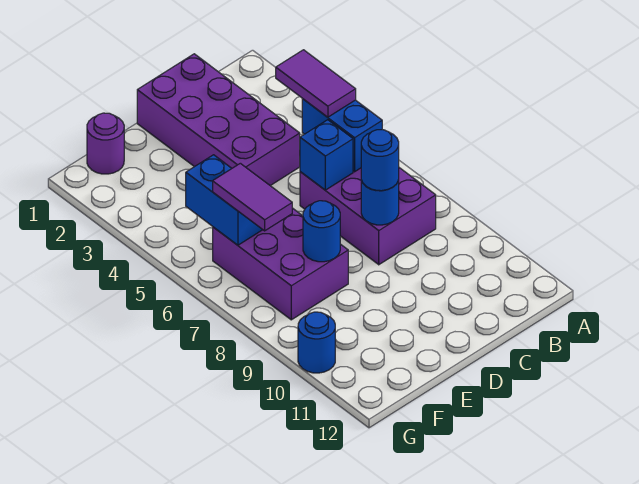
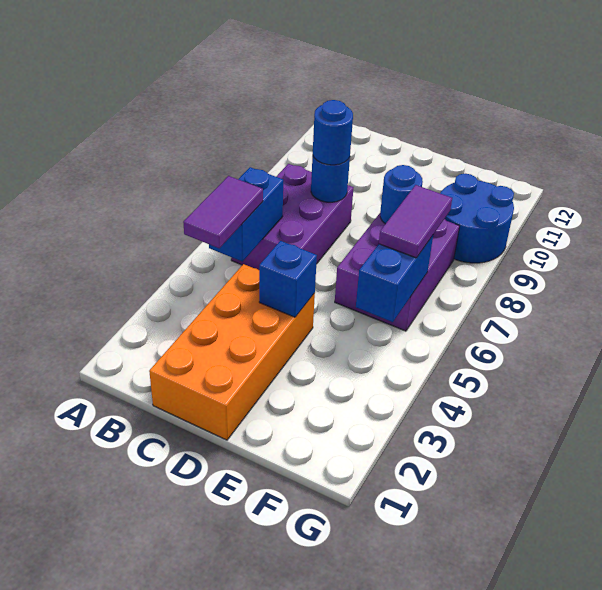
purple brick C1:D4 level 1 -> orange brick C1:D4 level 1
blue brick C6 level 2 -> blue brick D4 level 2
purple round brick F1 level 1 -> none
blue round brick G10 level 1 -> blue round brick F9:G10 level 1

